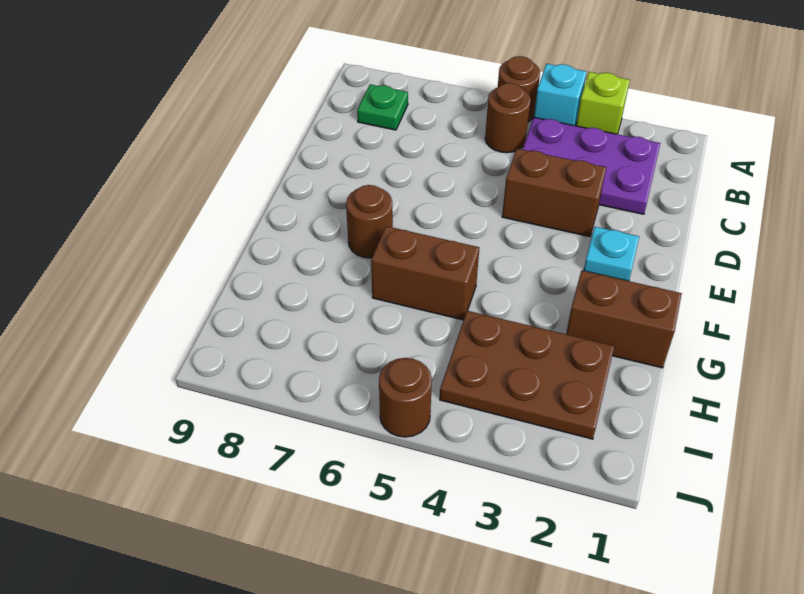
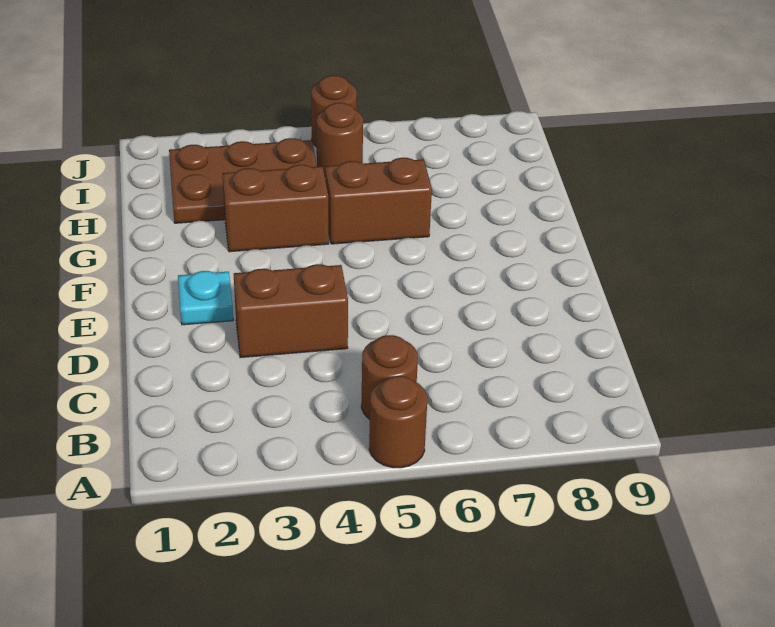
lime brick A3 level 1 -> none
cyan brick A4 level 1 -> none
purple plate B2:C4 level 1 -> none
green plate B8 level 1 -> none
brown round brick F7 level 1 -> brown round brick I5 level 1
brown brick G1:G2 level 1 -> brown brick G3:G4 level 1

